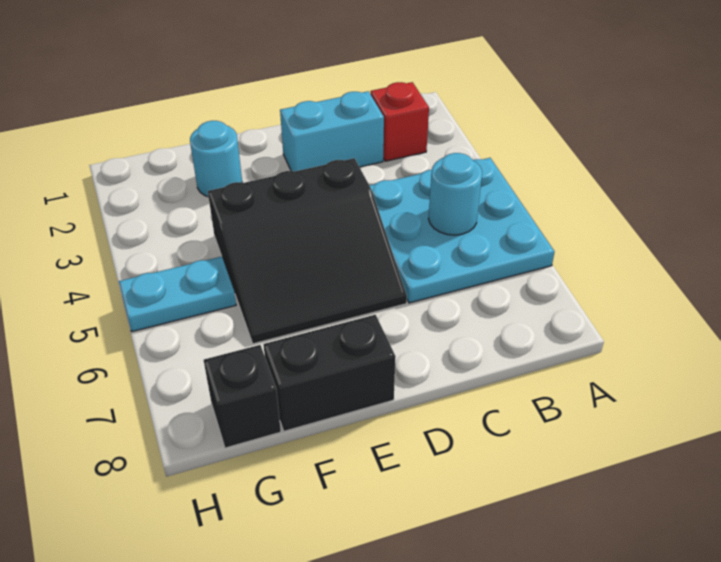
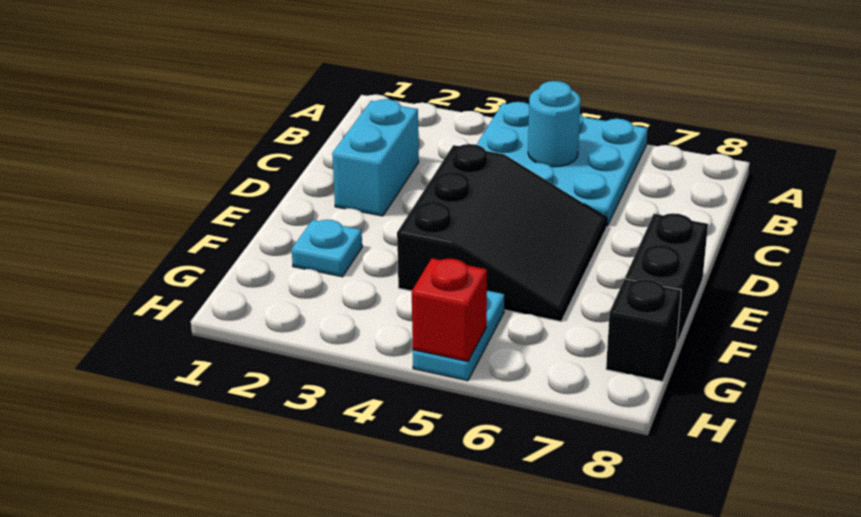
red brick B2 level 1 -> red brick H5 level 2
cyan round brick F2 level 1 -> cyan plate F2 level 1

